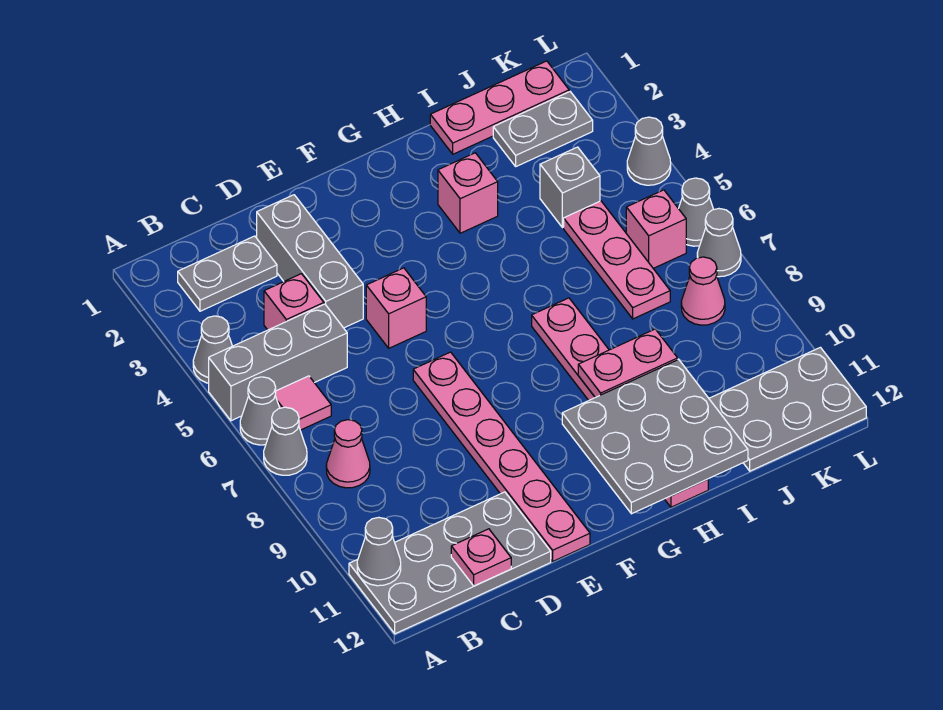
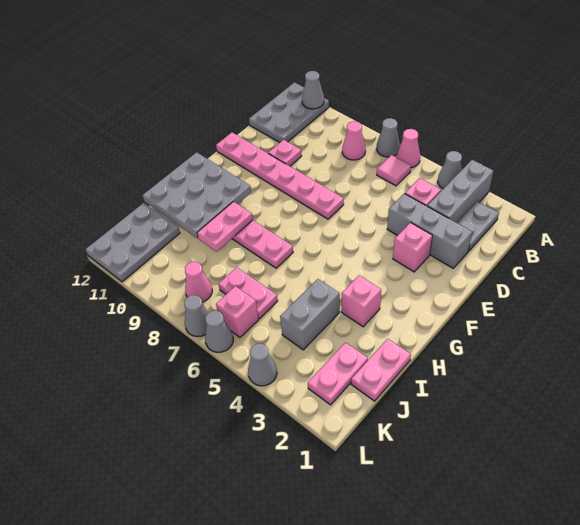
grey brick A5:C5 level 1 -> grey brick A3:C3 level 1
grey cone A6 level 1 -> pink cone A6 level 1
grey plate A11:D12 level 1 -> grey plate A11:C12 level 1
pink plate C12 level 2 -> pink plate D10 level 1
pink brick E5 level 1 -> pink brick E3 level 1
pink plate I1:K1 level 1 -> pink plate I1:J1 level 1
grey plate J2:K2 level 1 -> pink plate J2:K2 level 1
grey brick J4 level 1 -> grey brick I4:J4 level 1
pink plate J5:J7 level 1 -> pink plate J6:J7 level 1

